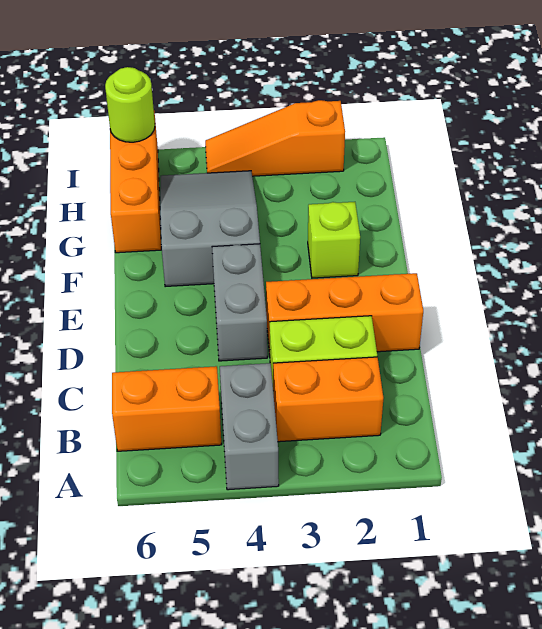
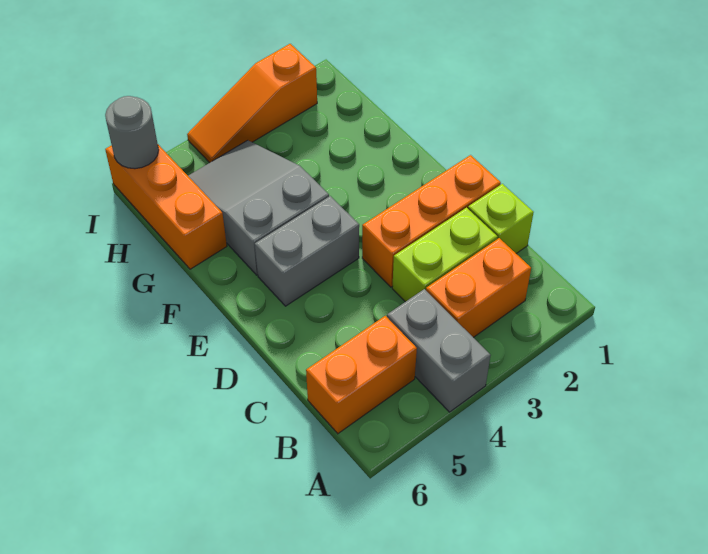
grey brick D4:E4 level 1 -> grey brick E4:E5 level 1
lime brick F2 level 1 -> lime brick C1 level 1
lime round brick I6 level 2 -> grey round brick I6 level 2

